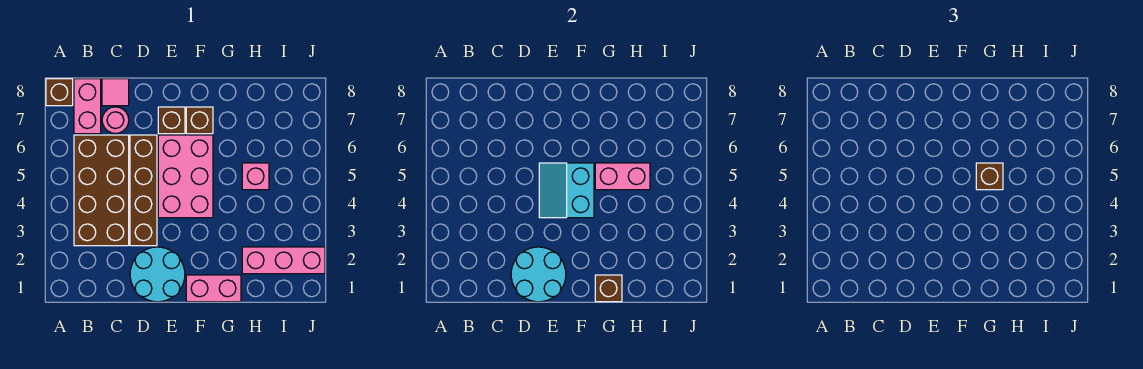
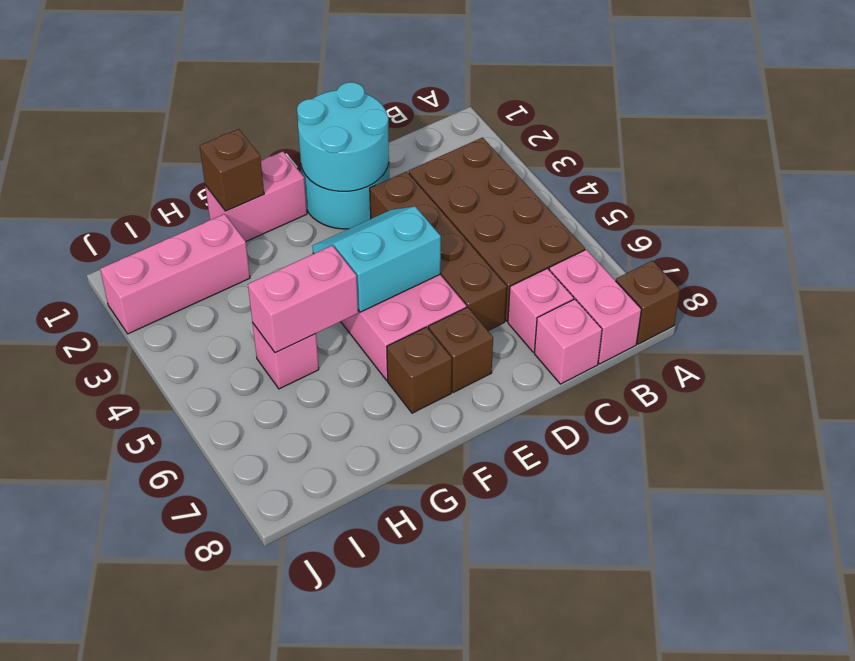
pink round brick C7 level 1 -> pink brick C7 level 1
pink tile C8 level 1 -> pink brick C8 level 1
cyan slope E4:F5 level 2 top F -> cyan slope E4:F5 level 2 top 5
brown brick G5 level 3 -> none

